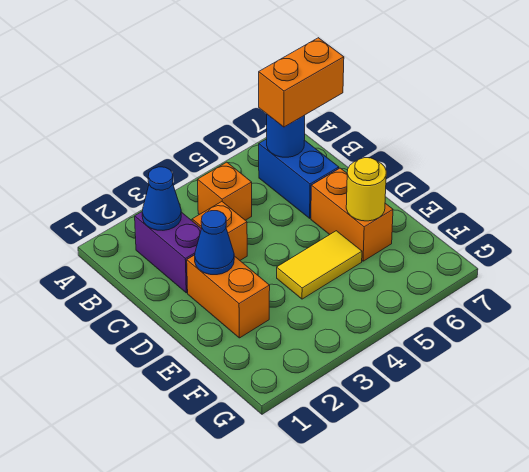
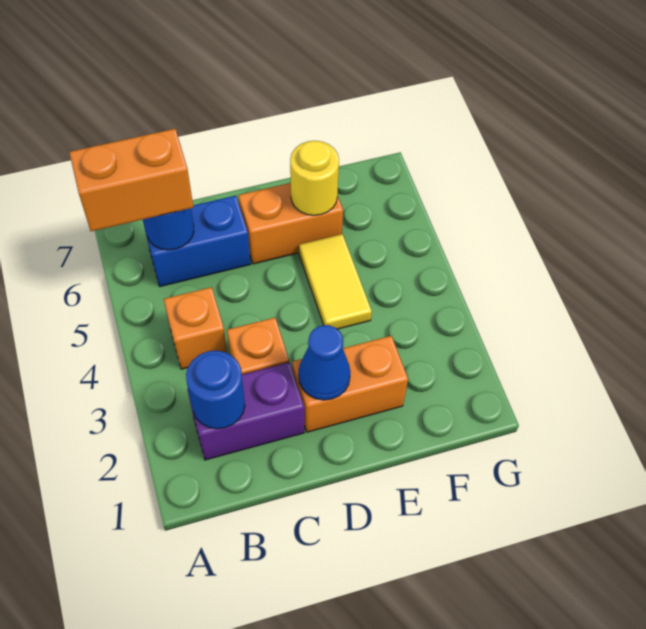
blue cone B2 level 2 -> blue round brick B2 level 2
orange brick B6:B7 level 3 -> orange brick A6:B6 level 3

